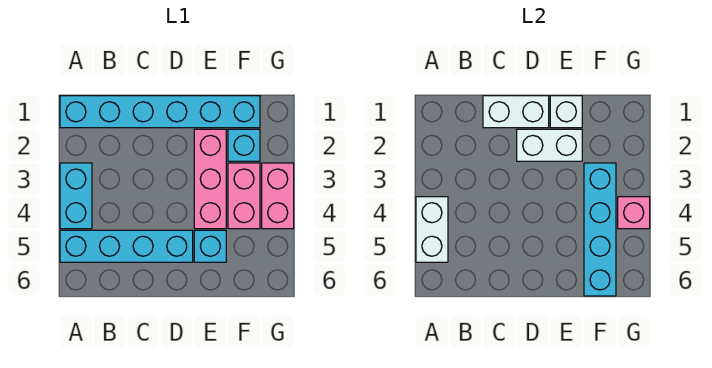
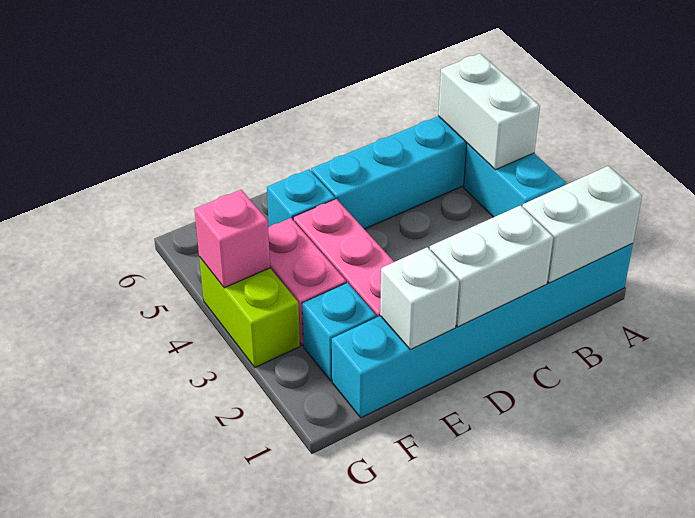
white brick D2:E2 level 2 -> white brick A1:B1 level 2
cyan brick F3:F6 level 2 -> none
pink brick G3:G4 level 1 -> lime brick G3:G4 level 1

